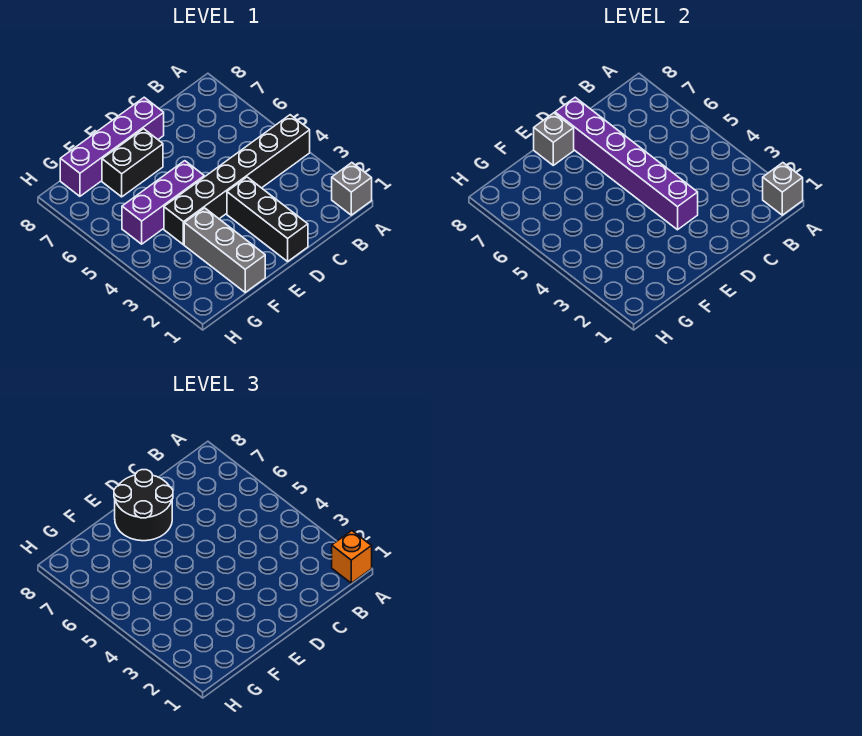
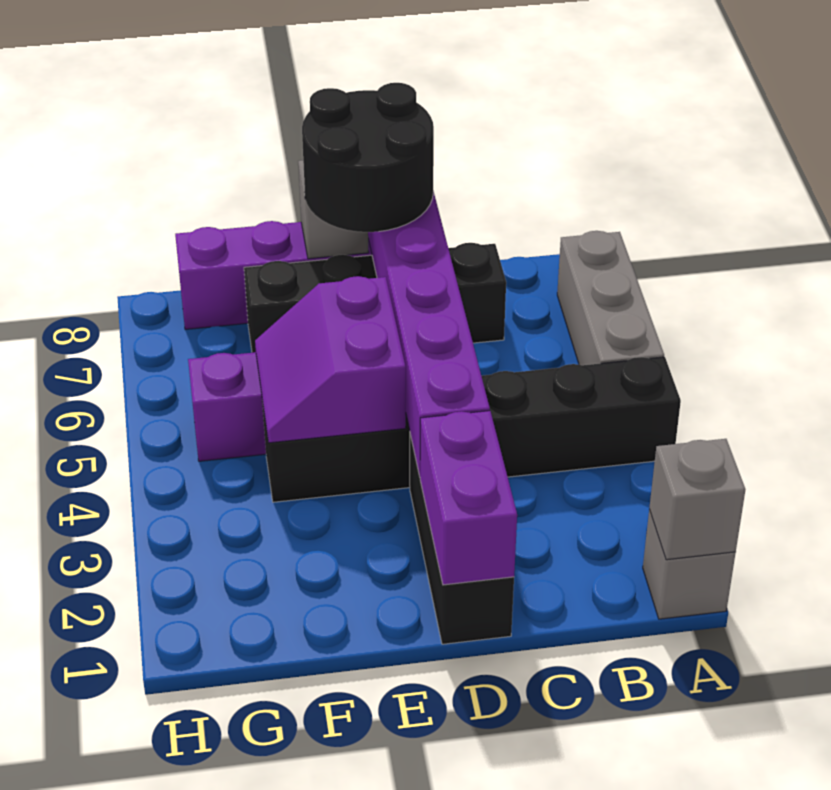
orange brick A1 level 3 -> none
none -> purple brick D1:D2 level 2
none -> purple slope E4:F5 level 2 top E
black brick E7:F7 level 1 -> black brick C7:F7 level 1
grey brick F1:F3 level 1 -> grey brick A5:A7 level 1

